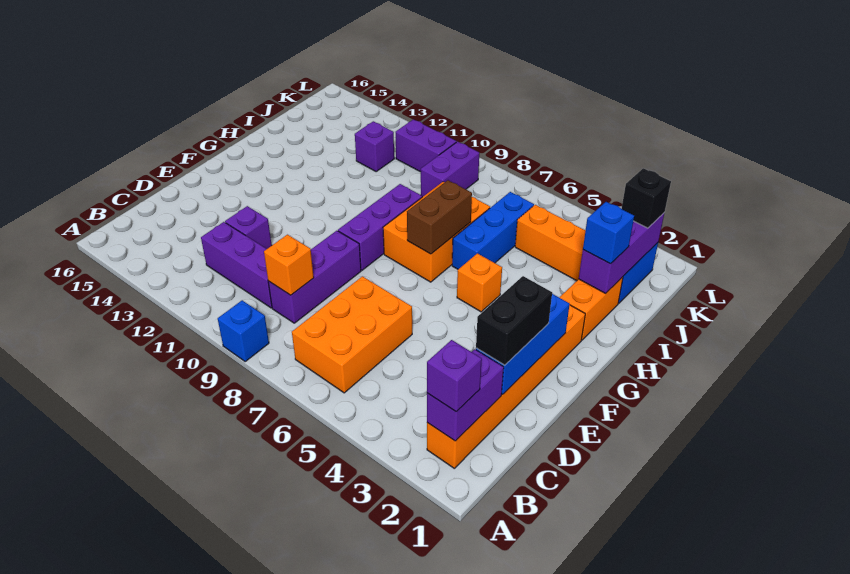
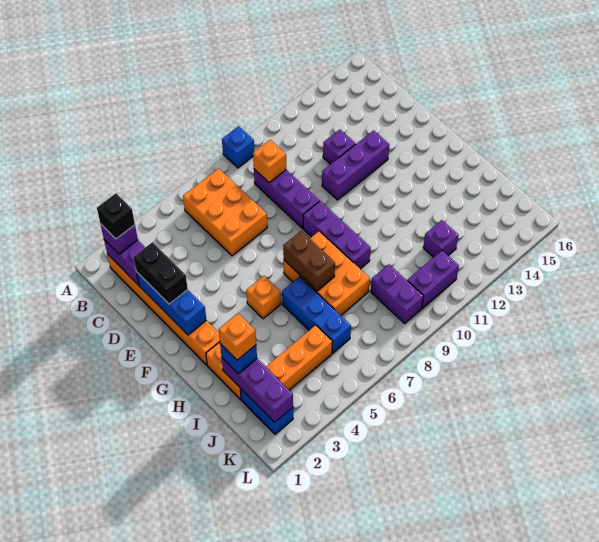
purple brick C10:C12 level 1 -> purple brick E11:E13 level 1
none -> orange brick I2 level 4
black brick K2 level 3 -> black brick B2 level 4

